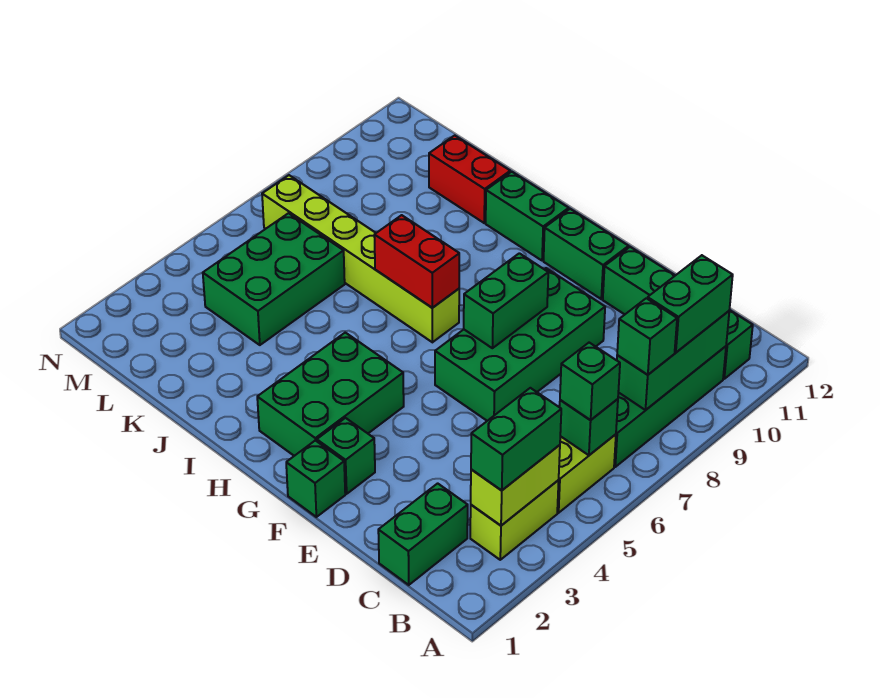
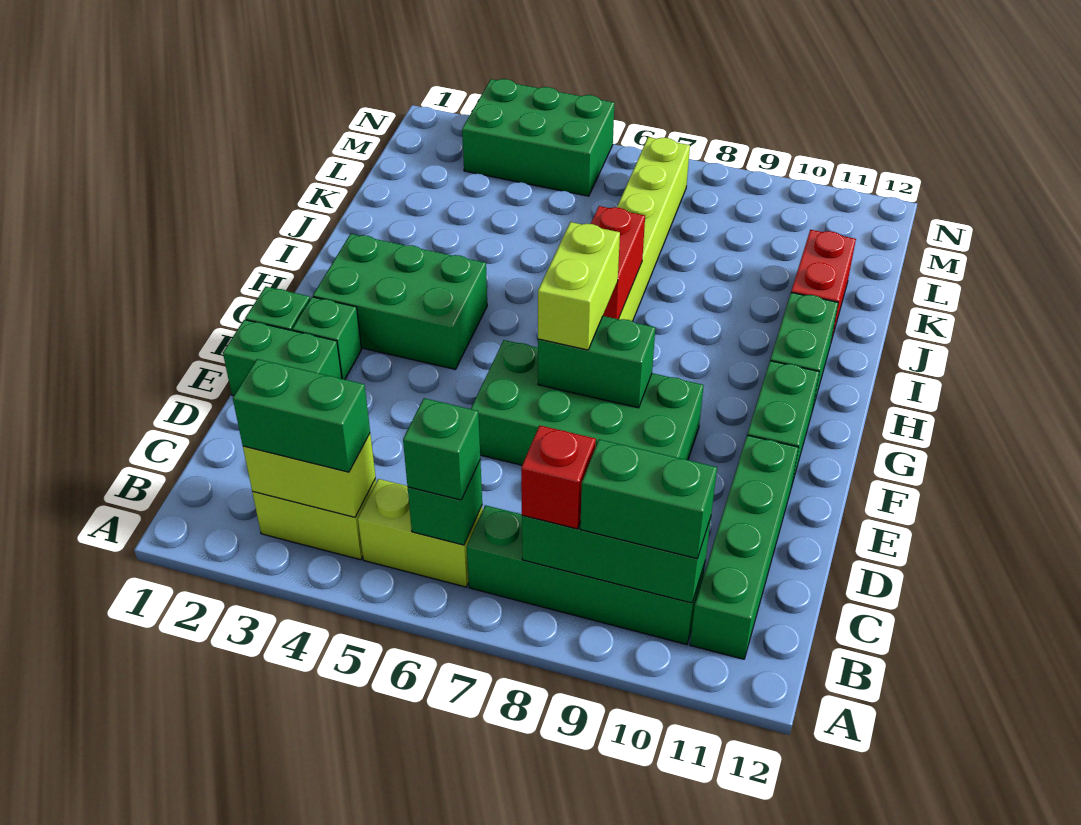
green brick B8 level 3 -> red brick B8 level 3
green brick C1:C2 level 1 -> green brick E1:E2 level 1
none -> lime brick F7:G7 level 3
green brick K4:L6 level 1 -> green brick M3:N5 level 1

